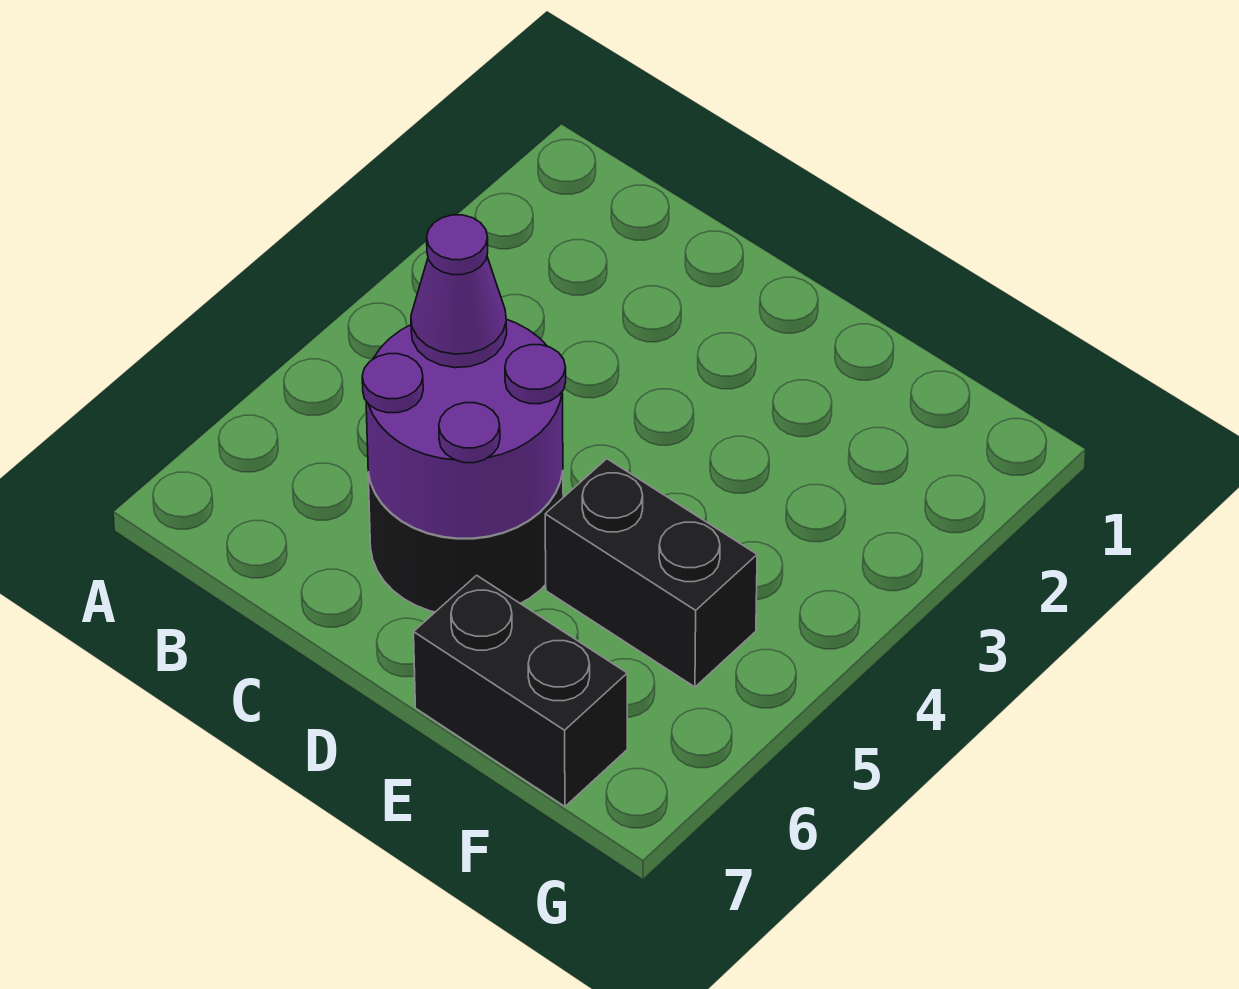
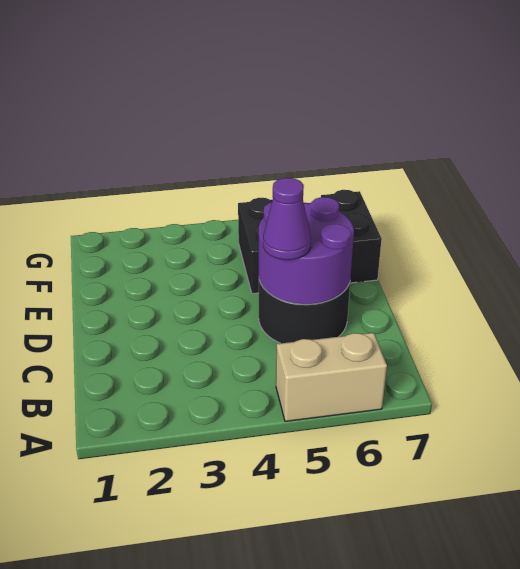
none -> tan brick A5:A6 level 1

